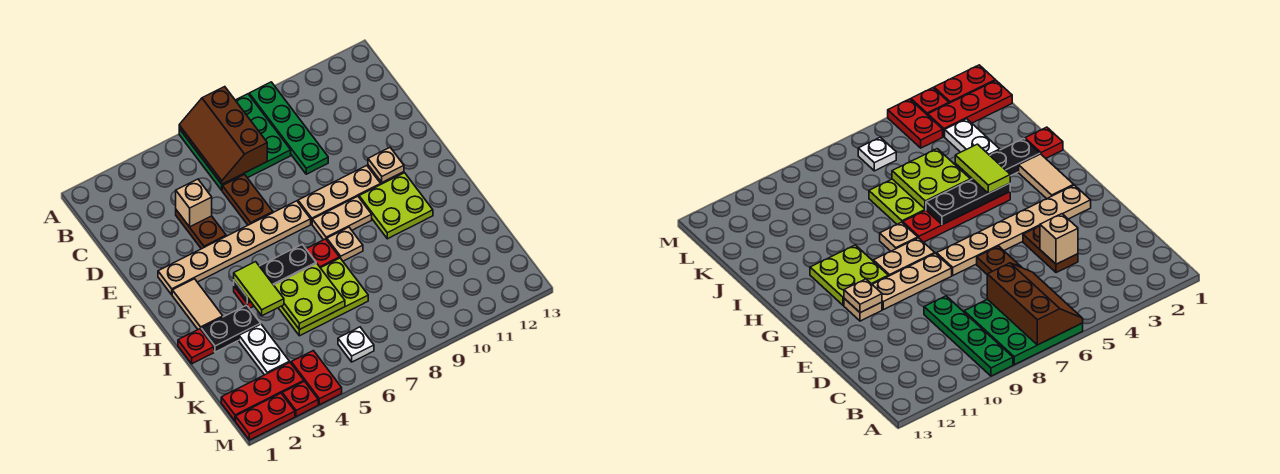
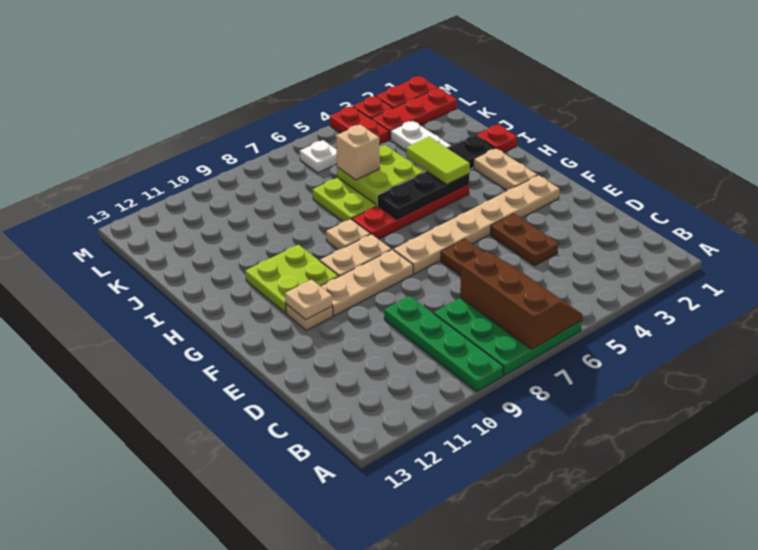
tan brick D4 level 2 -> tan brick J6 level 3
tan tile G2:H2 level 1 -> tan plate G2:H2 level 1

